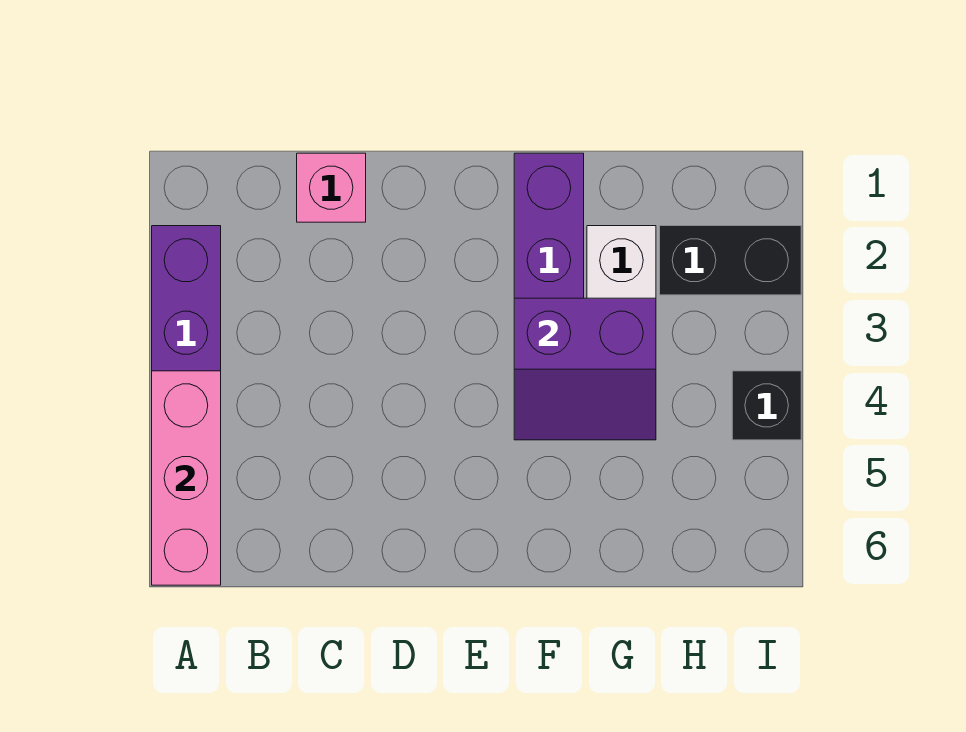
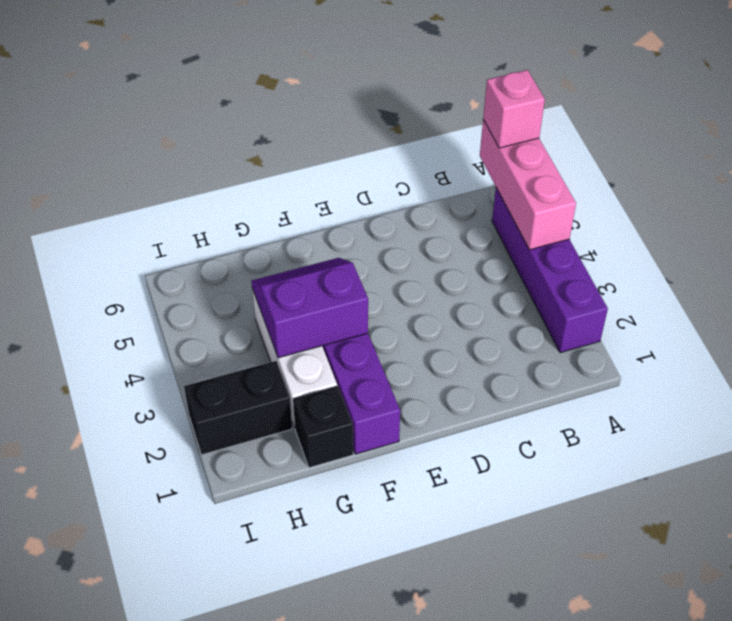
pink brick C1 level 1 -> pink brick A6 level 3
black brick I4 level 1 -> black brick G1 level 1

